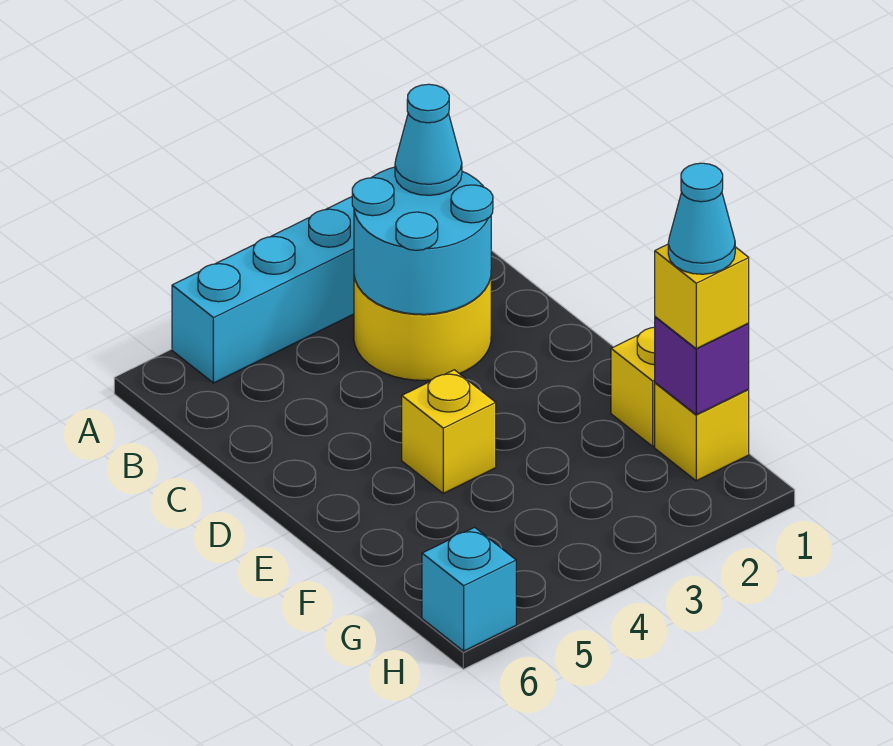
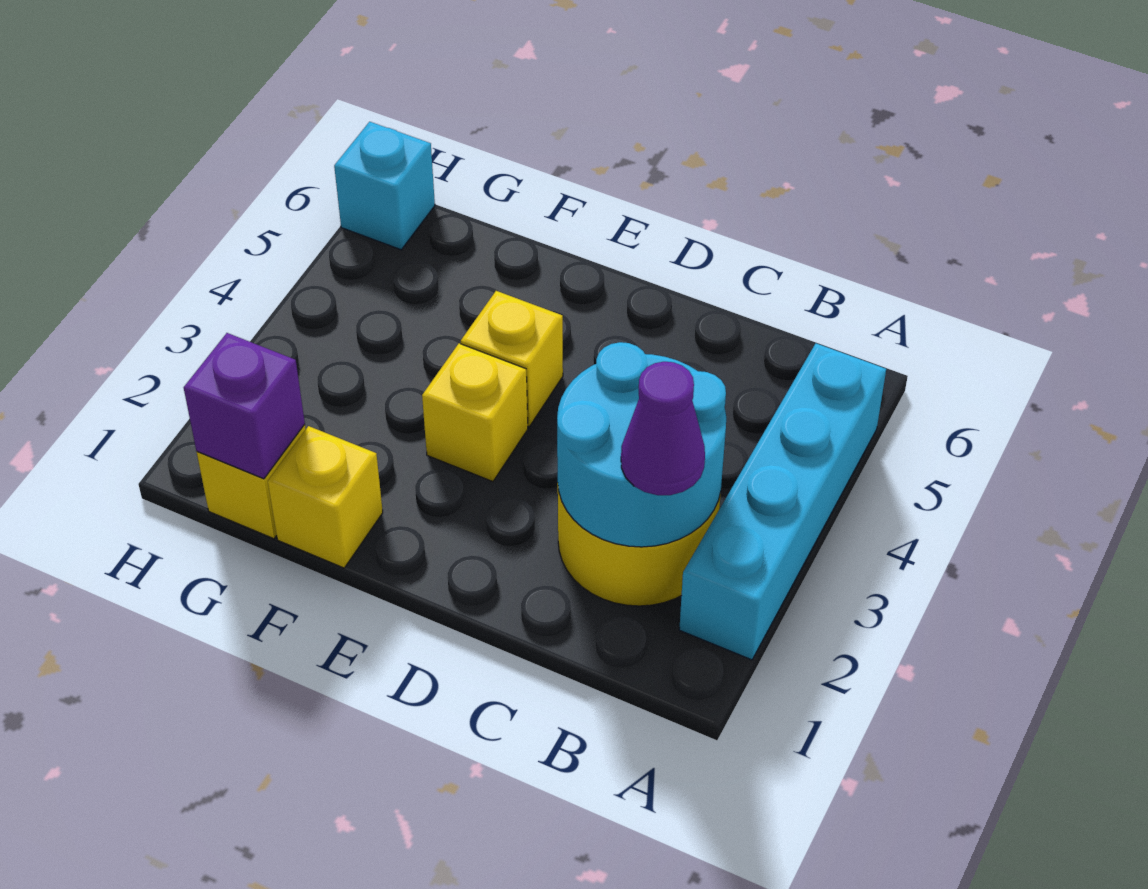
cyan cone B2 level 3 -> purple cone B2 level 3
yellow brick G1 level 3 -> yellow brick E3 level 1
cyan cone G1 level 4 -> none

